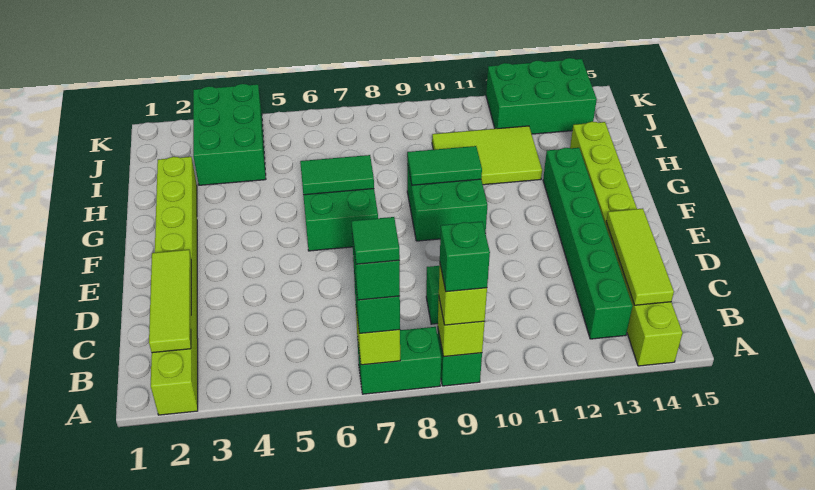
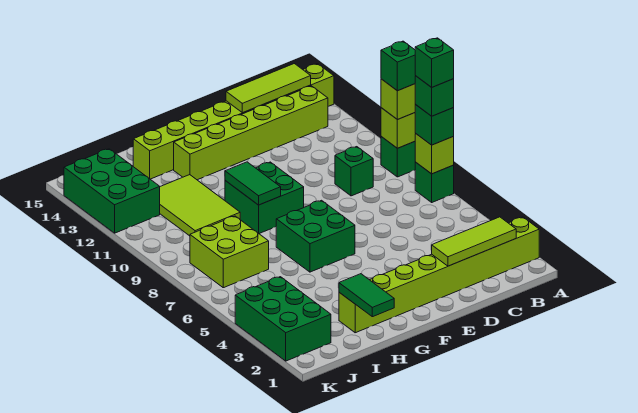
green brick A7:A8 level 1 -> green brick A7 level 1
green tile A7 level 5 -> green brick A7 level 5
green brick B13:G13 level 1 -> lime brick B13:G13 level 1
green tile G6:G7 level 2 -> green tile H1:H2 level 2
green brick I3:K4 level 1 -> green brick J2:K4 level 1
none -> lime brick I7:J8 level 1

